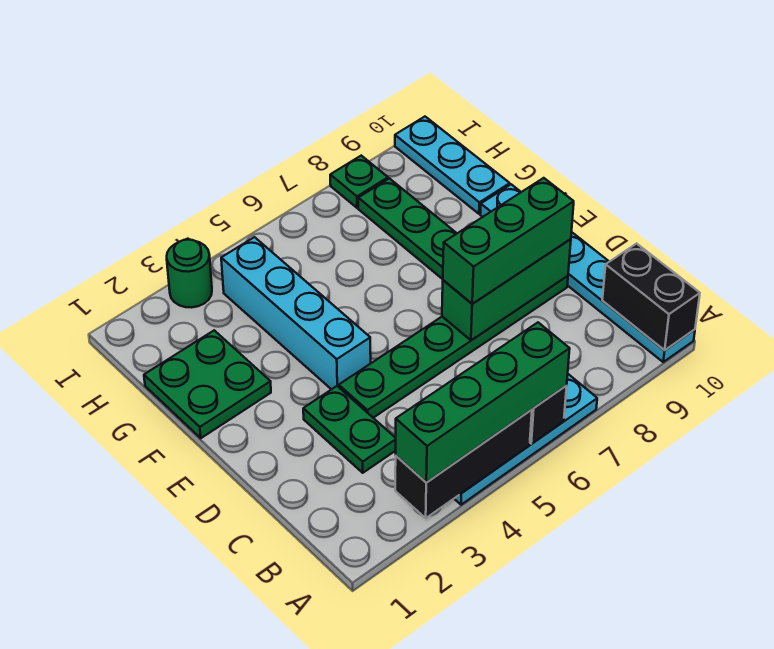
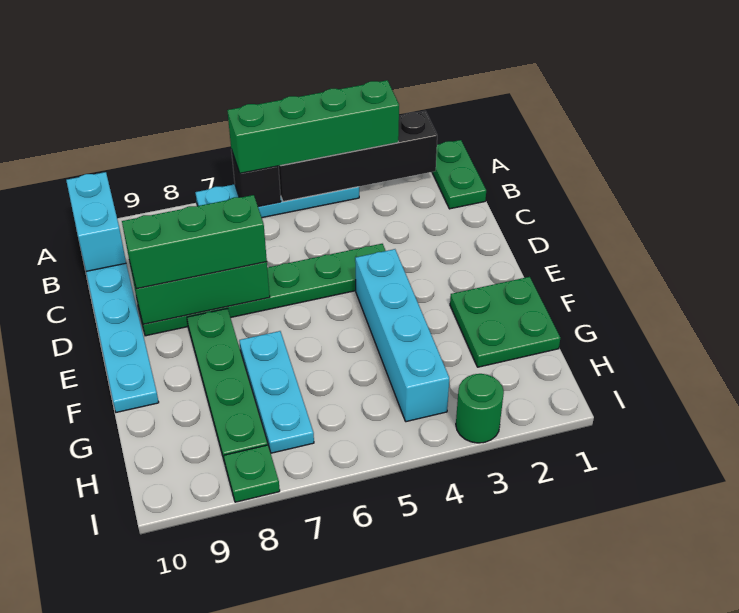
black brick A3:A5 level 2 -> black brick A2:A5 level 2
black brick A10:B10 level 2 -> cyan brick A10:B10 level 2
green plate C3:D3 level 1 -> green plate A1:B1 level 1
cyan plate G10:I10 level 1 -> cyan plate F7:H7 level 1

